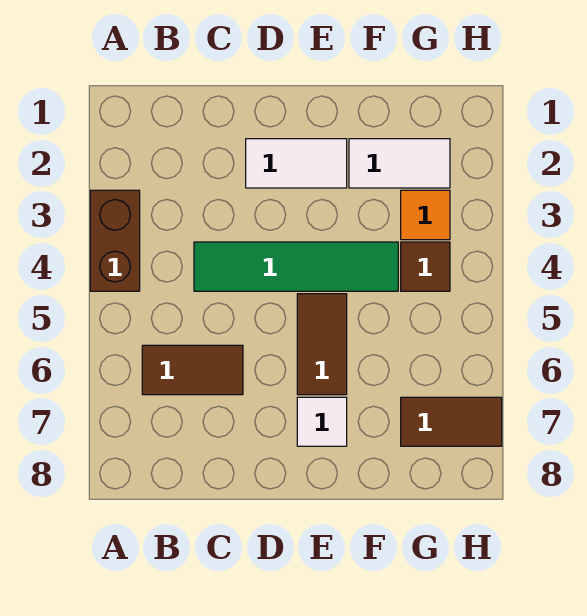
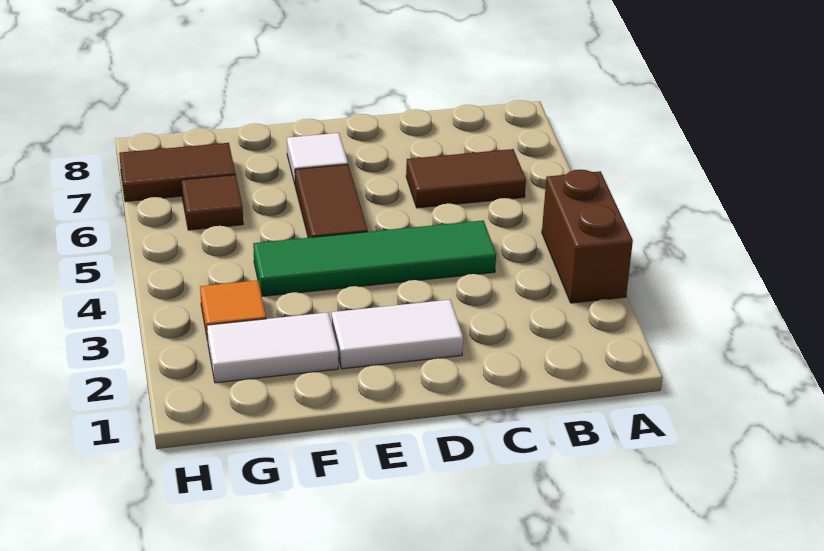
brown tile G4 level 1 -> brown tile G6 level 1

